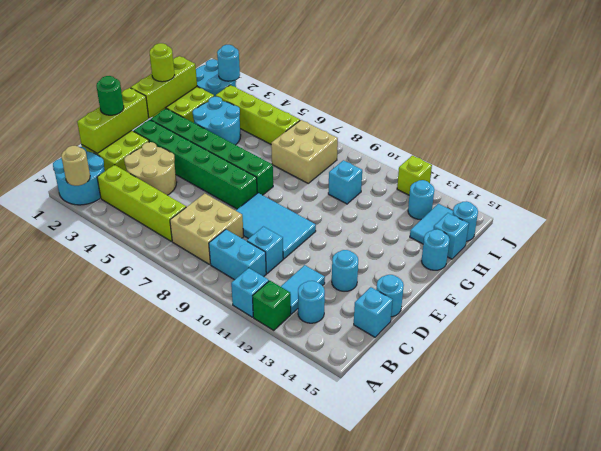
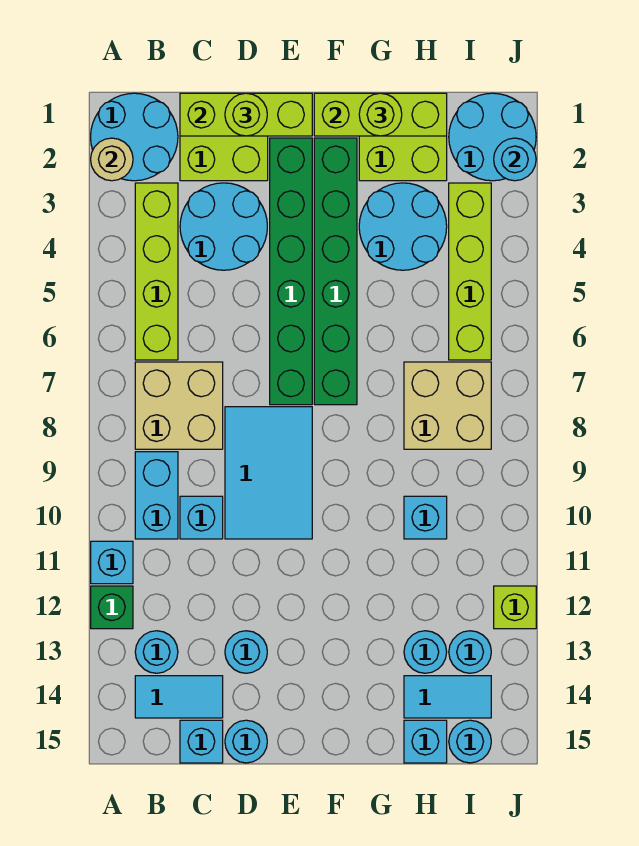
cyan tile B12:C12 level 1 -> cyan tile B14:C14 level 1
tan round brick C3:D4 level 1 -> cyan round brick C3:D4 level 1
green round brick D1 level 3 -> lime round brick D1 level 3
cyan round brick G15 level 1 -> cyan round brick H13 level 1

